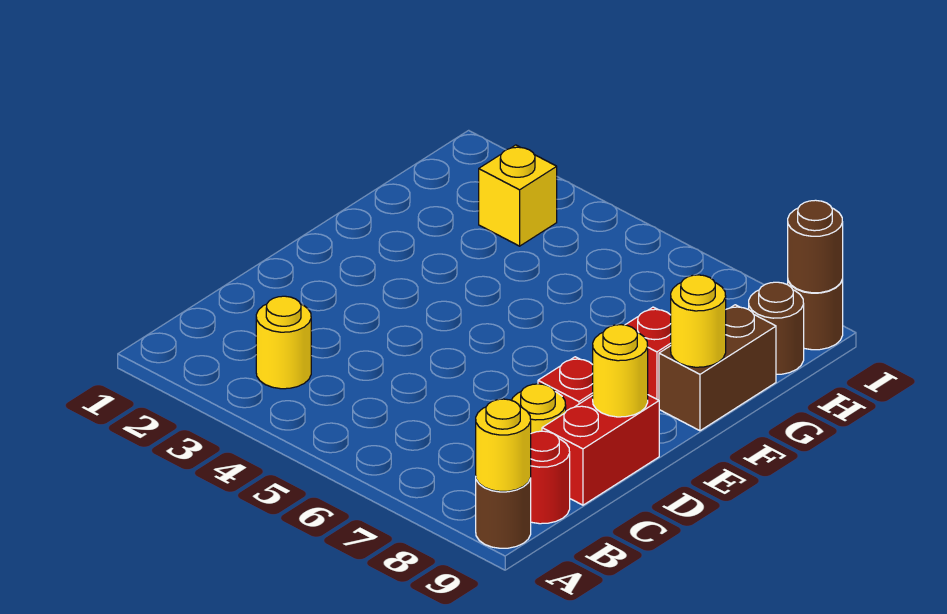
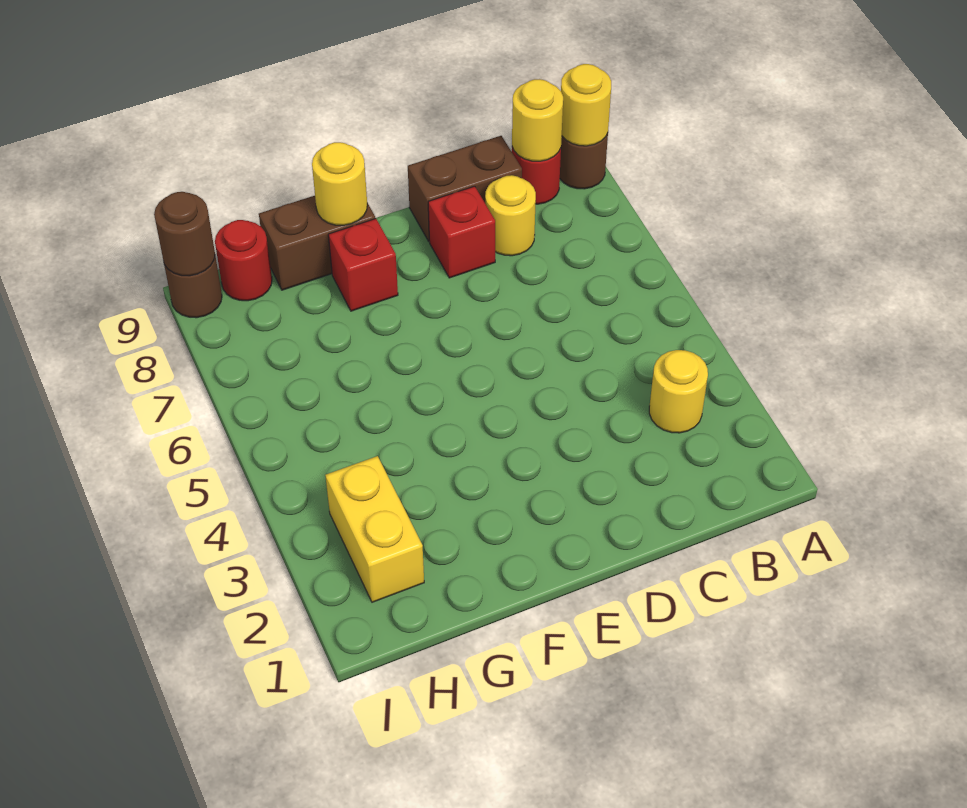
red brick C9:D9 level 1 -> brown brick C9:D9 level 1
yellow round brick D9 level 2 -> yellow round brick B9 level 2
yellow brick H3 level 1 -> yellow brick H2:H3 level 1
brown round brick H9 level 1 -> red round brick H9 level 1

